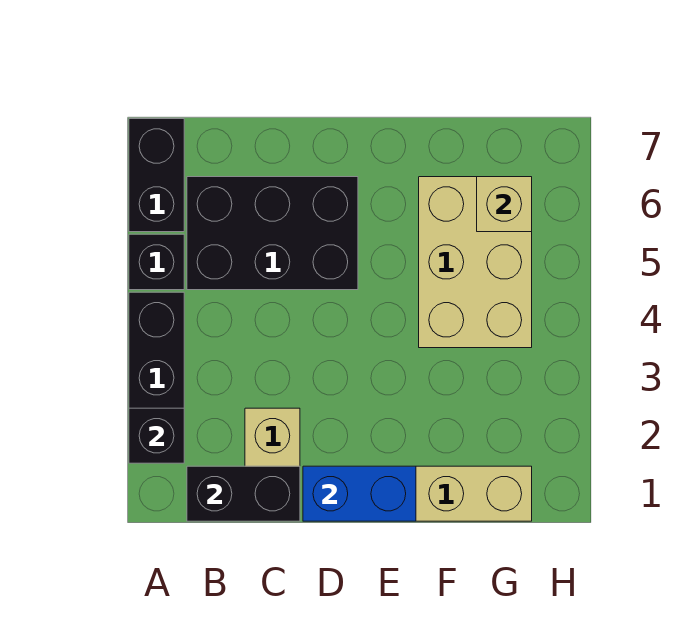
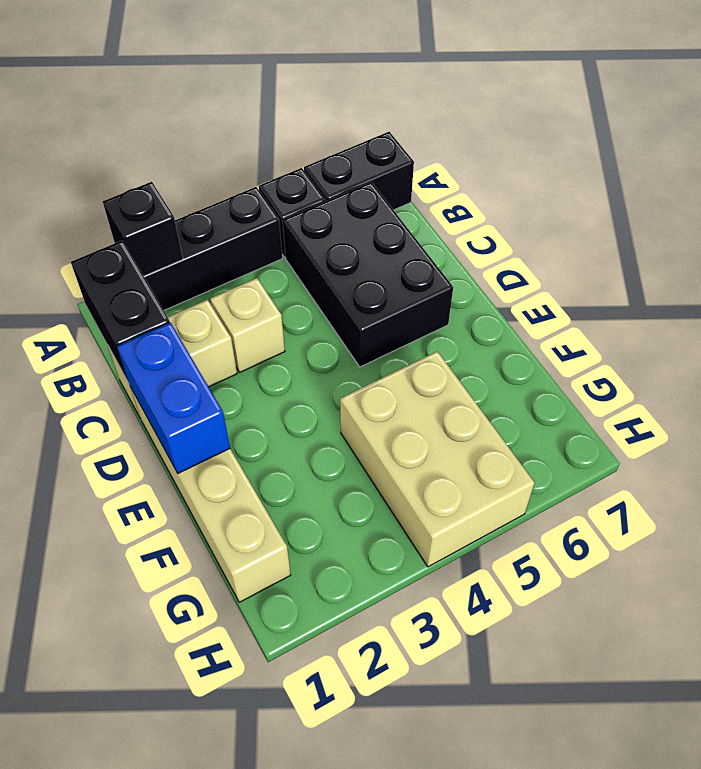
tan brick F4:G6 level 1 -> tan brick F4:H5 level 1
tan brick G6 level 2 -> tan brick C3 level 1

